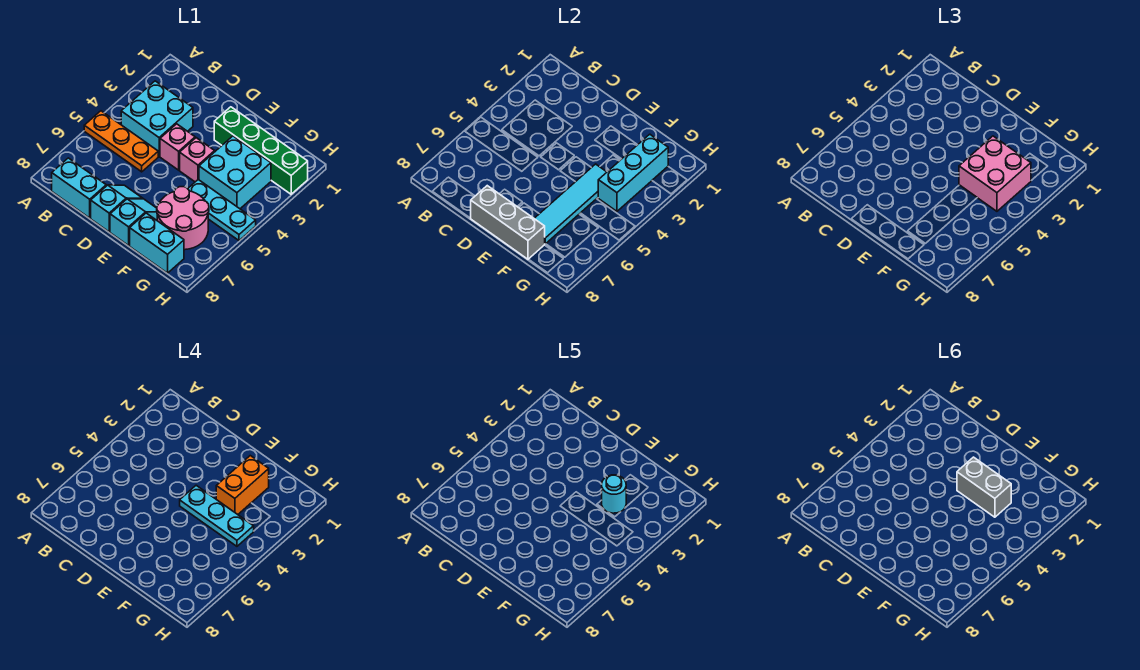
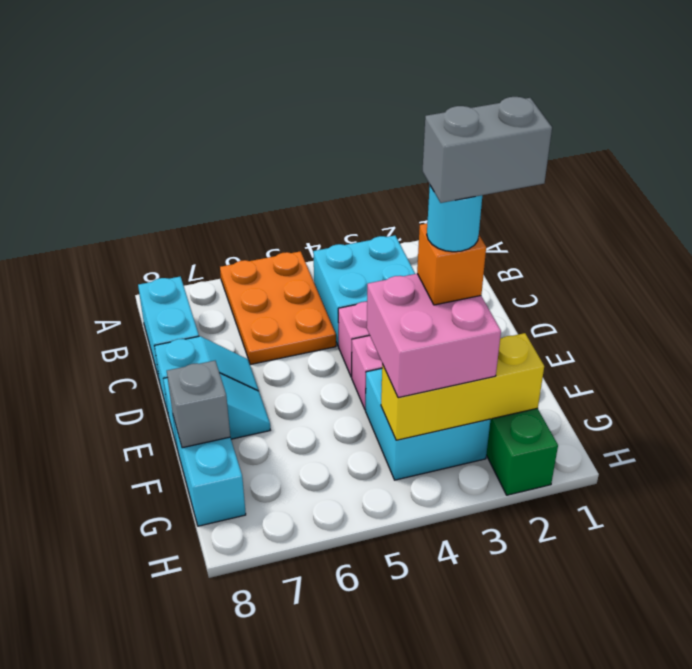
orange plate A5:C5 level 1 -> orange plate A5:C6 level 1
grey brick D8:F8 level 2 -> grey brick F8 level 2
grey brick E3:F3 level 6 -> grey brick F2:F3 level 6
cyan plate E4:G4 level 4 -> none
orange brick F2:F3 level 4 -> orange brick F3 level 4
cyan tile F4:F7 level 2 -> none
cyan plate F5:H5 level 1 -> none
pink round brick F6:G7 level 1 -> none
cyan brick G2:G4 level 2 -> yellow brick G2:G4 level 2

